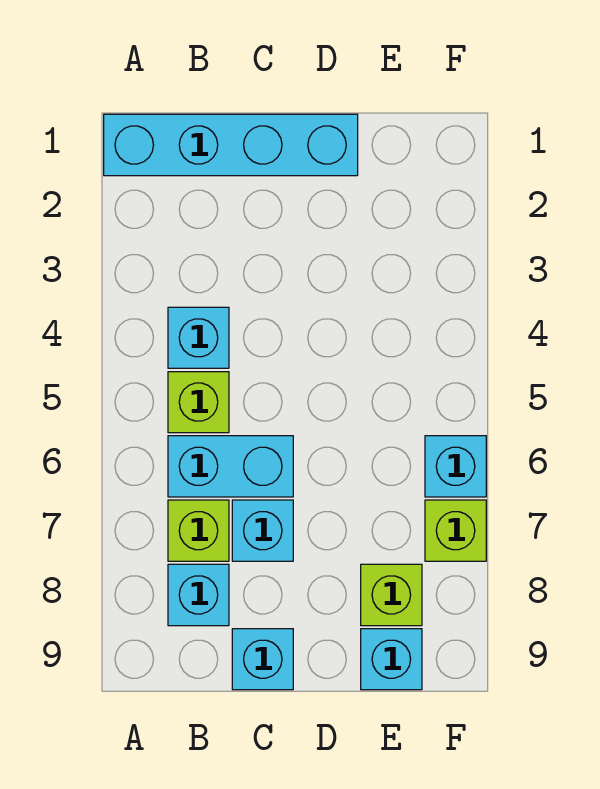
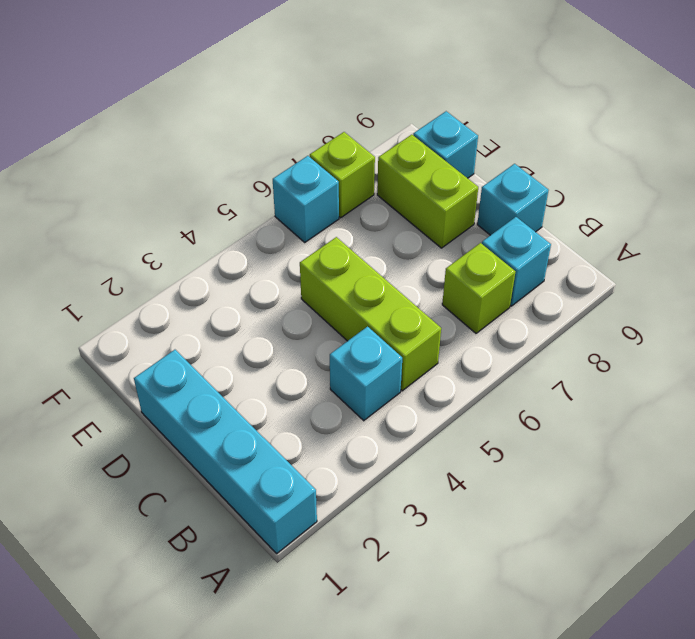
lime brick B5 level 1 -> lime brick B5:D5 level 1
cyan brick B6:C6 level 1 -> none
cyan brick C7 level 1 -> none
lime brick E8 level 1 -> lime brick D8:E8 level 1

